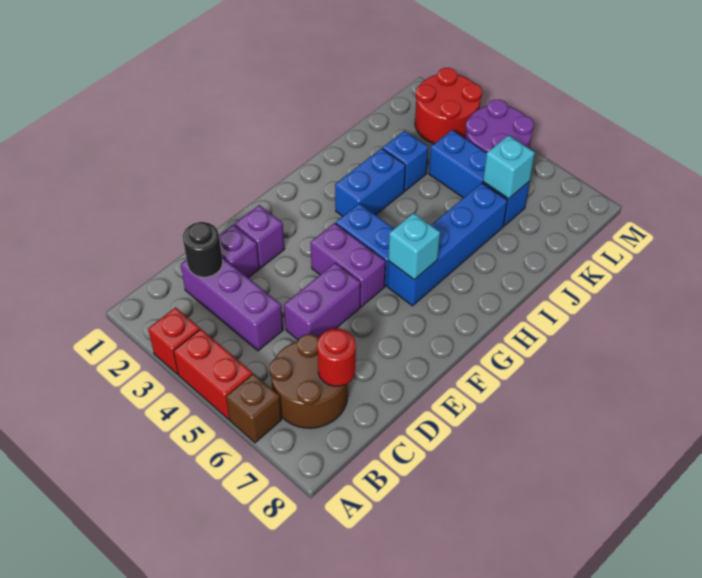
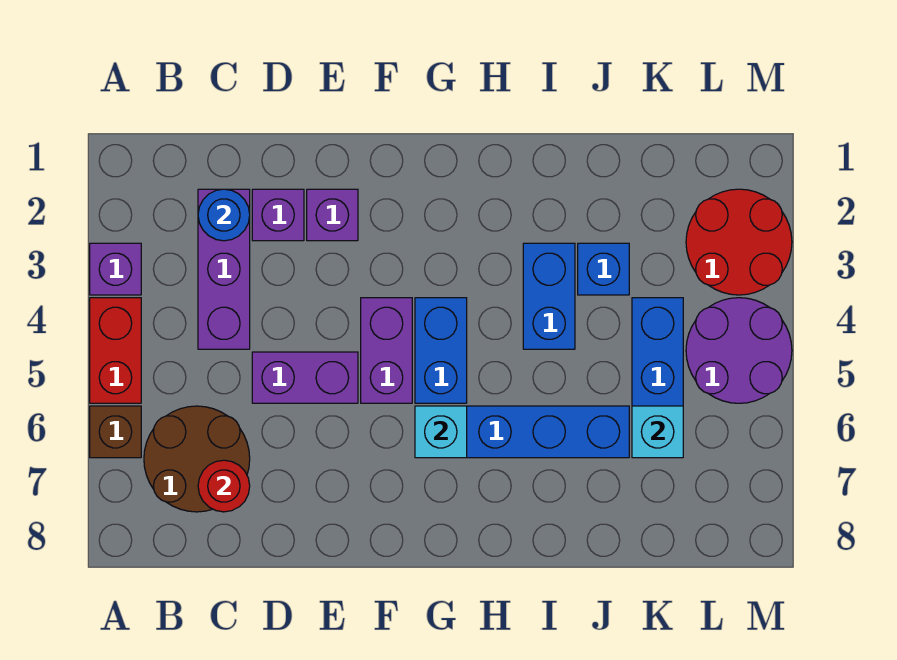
red brick A3 level 1 -> purple brick A3 level 1
black round brick C2 level 2 -> blue round brick C2 level 2
blue brick H3:I3 level 1 -> blue brick I3:I4 level 1

